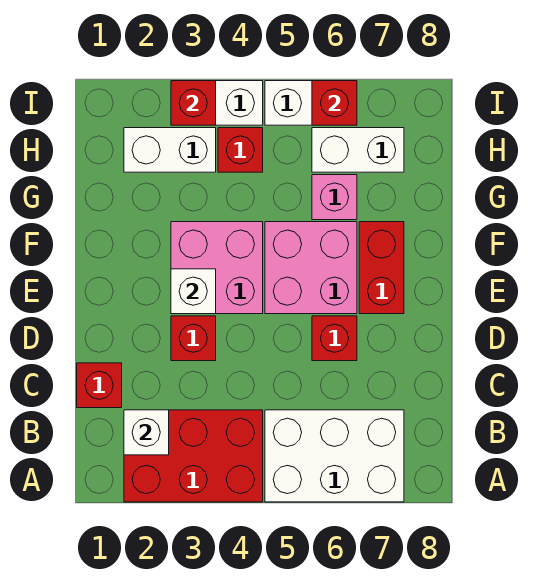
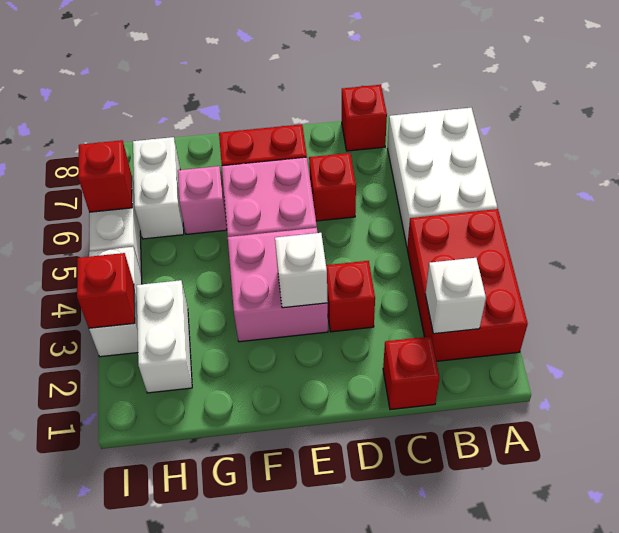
red brick H4 level 1 -> red brick C8 level 1

